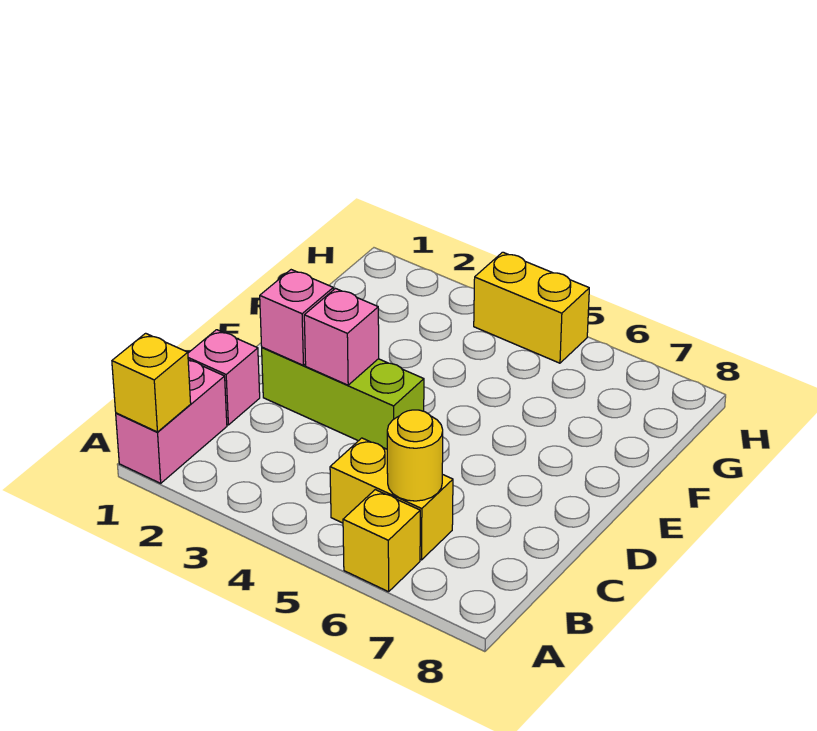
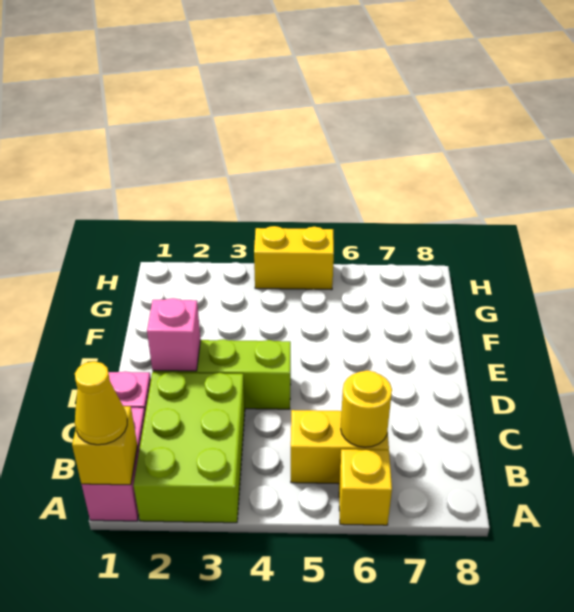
none -> yellow cone A1 level 3
none -> lime brick A2:C3 level 1
pink brick D3 level 2 -> none

